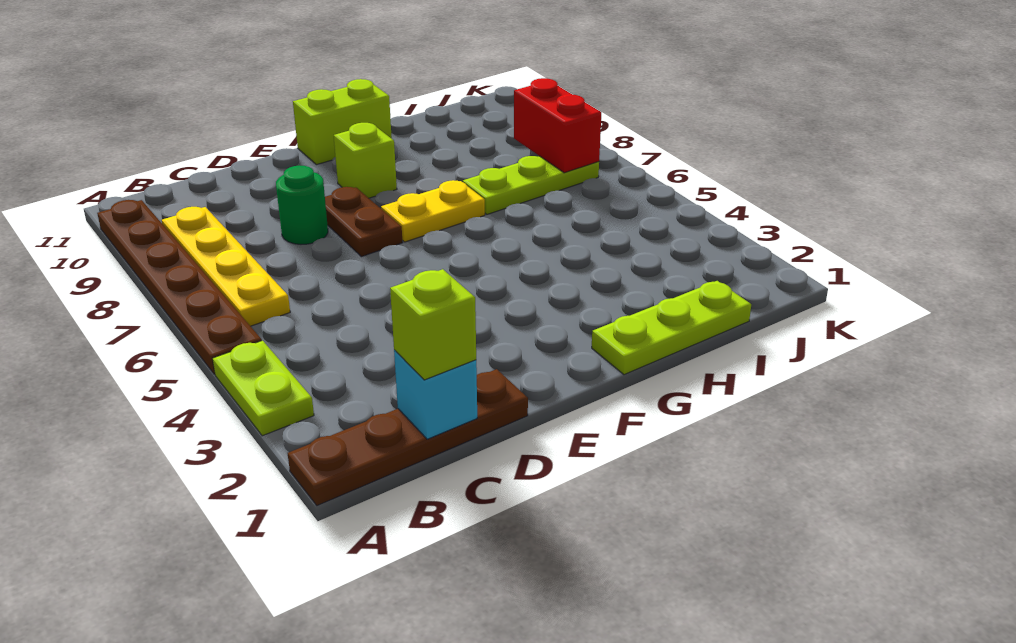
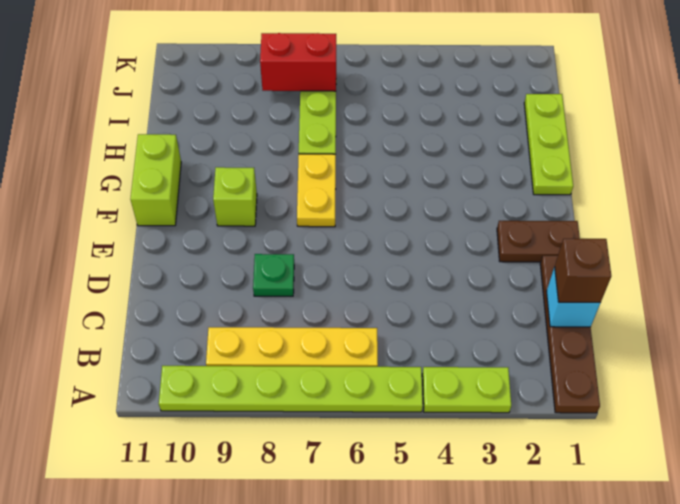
brown plate A5:A10 level 1 -> lime plate A5:A10 level 1
lime brick C1 level 3 -> brown brick C1 level 3
green round brick D8 level 1 -> green plate D8 level 1
brown plate E7:E8 level 1 -> brown plate E1:E2 level 1

